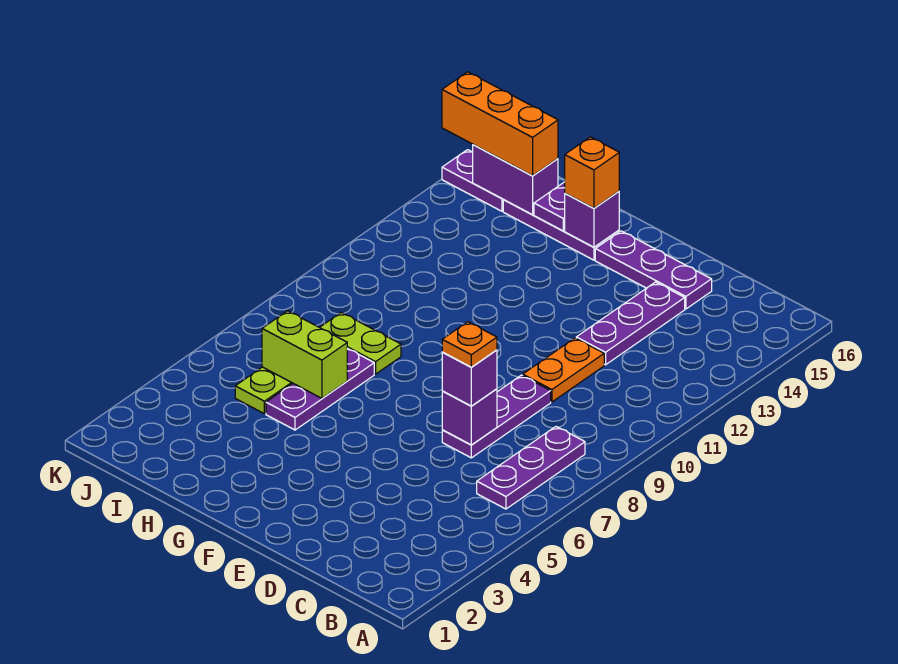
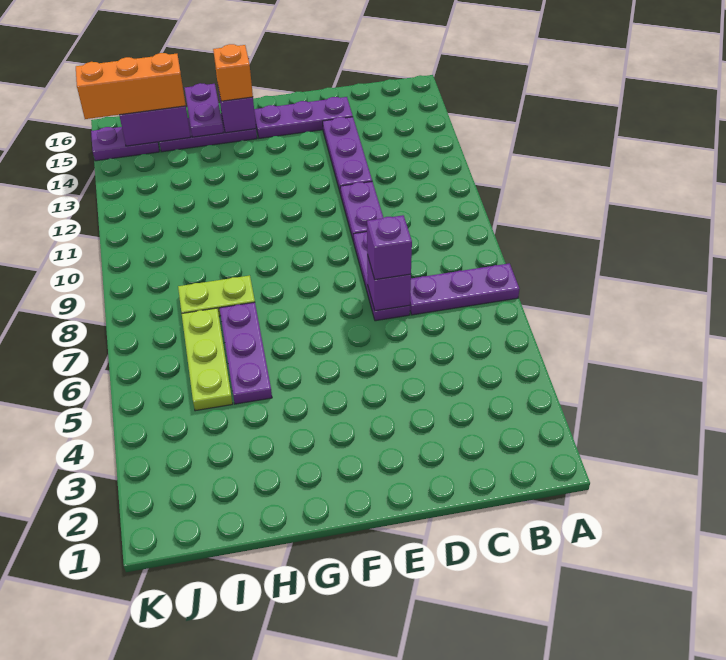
purple plate B6:B8 level 1 -> purple plate A7:C7 level 1
orange plate D7 level 4 -> none
orange plate D10:D11 level 1 -> purple plate D10:D11 level 1
lime brick H6:I6 level 2 -> none

